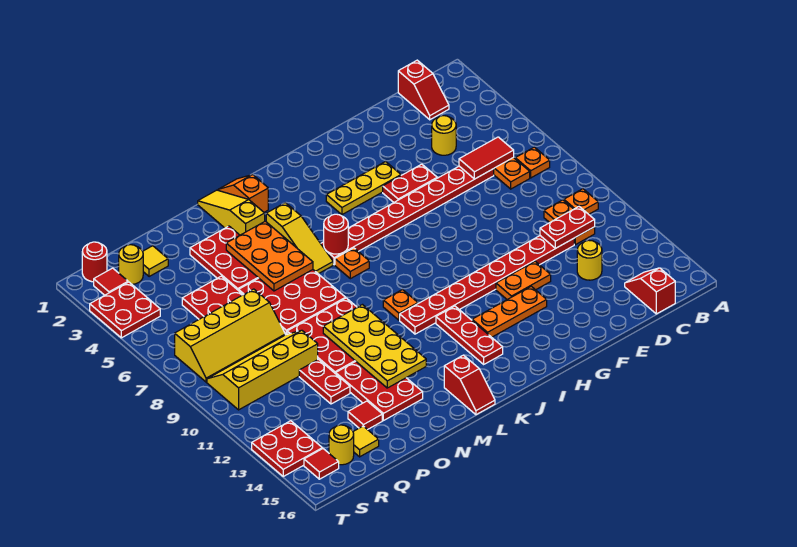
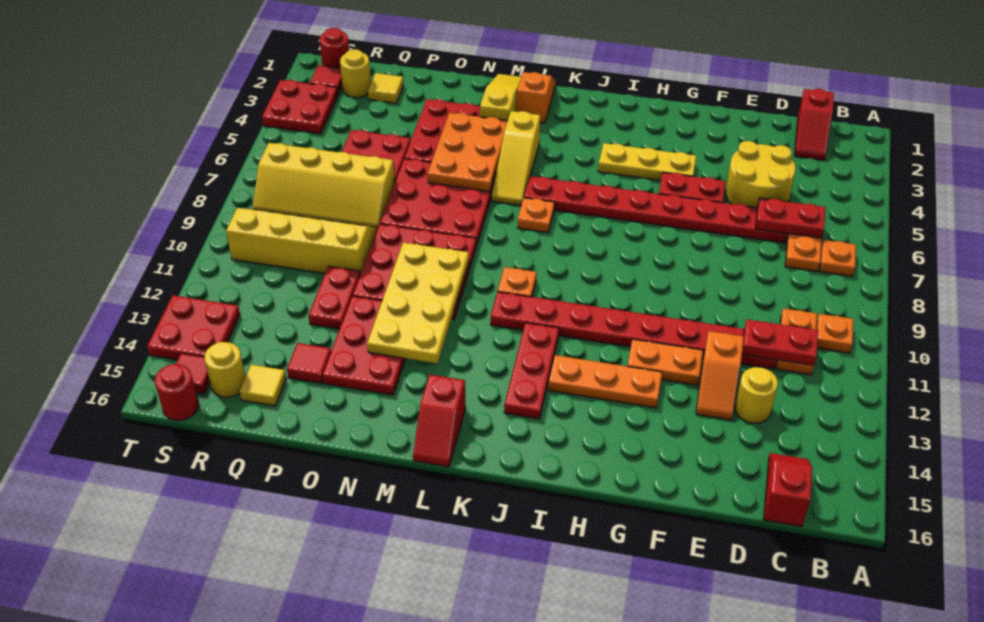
red tile C6:D6 level 2 -> red plate C6:D6 level 2
yellow round brick D4 level 1 -> yellow round brick D4:E5 level 1
none -> orange slope E12:E13 level 1 top 12
red round brick K6 level 2 -> red round brick S16 level 1

